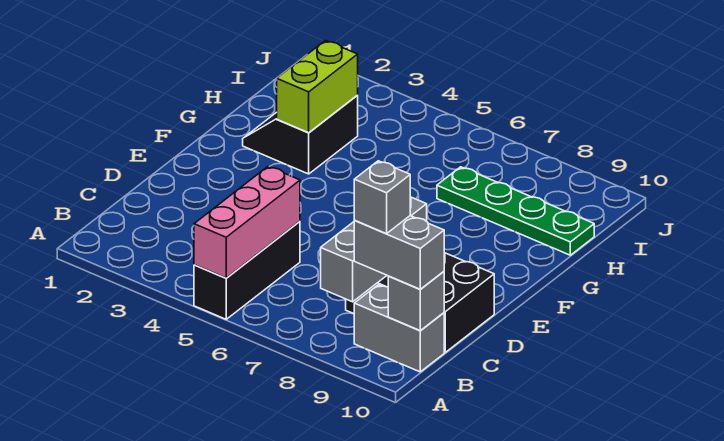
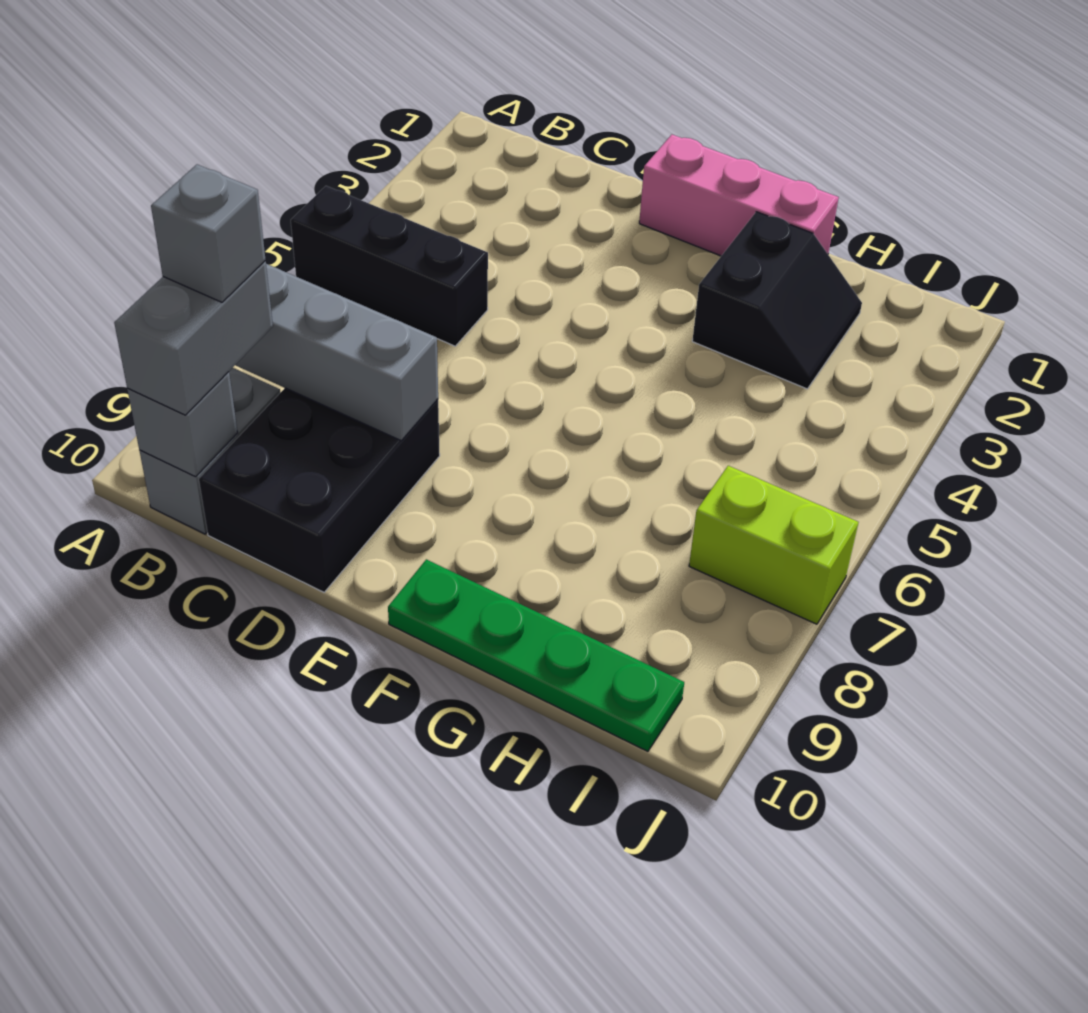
pink brick A5:C5 level 2 -> pink brick E1:G1 level 1
black slope G2:H3 level 1 top 3 -> black slope G2:H3 level 1 top G
lime brick G3:H3 level 2 -> lime brick I7:J7 level 1
green plate H7:H10 level 1 -> green plate F10:I10 level 1

